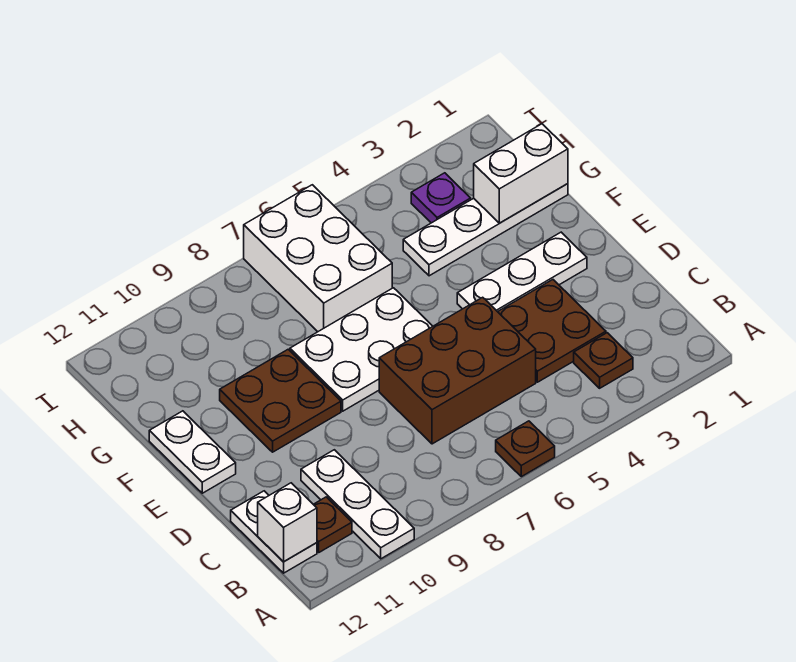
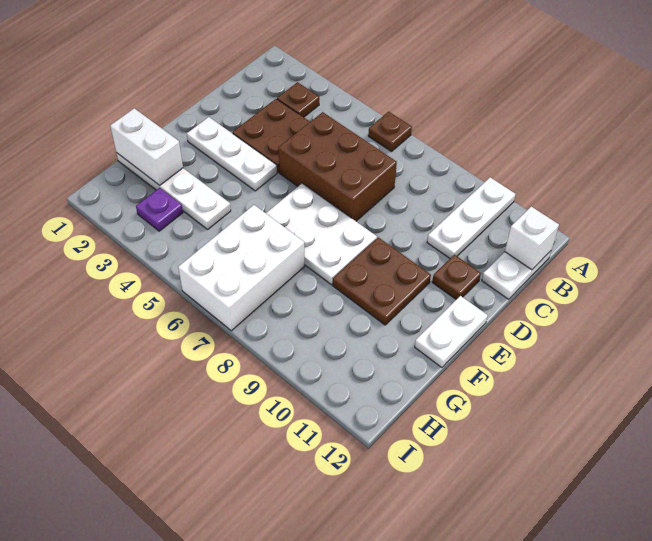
brown plate B11 level 1 -> brown plate D11 level 1

